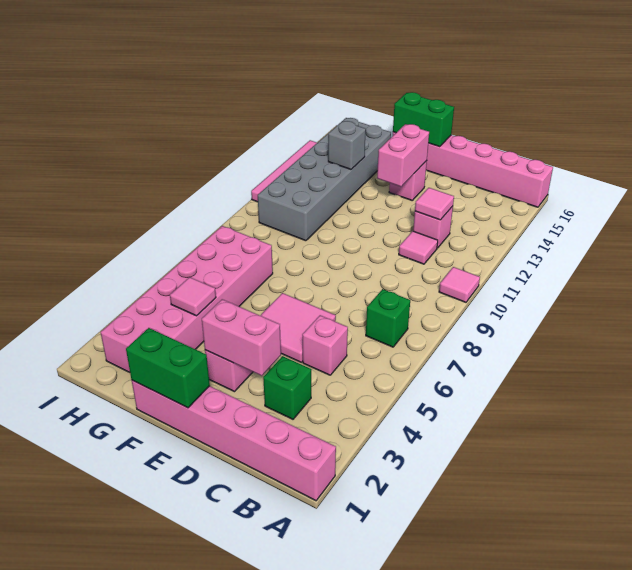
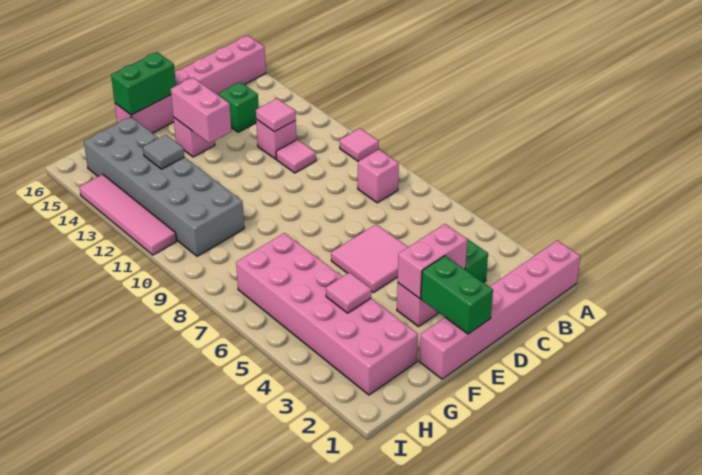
green brick B7 level 1 -> green brick C14 level 1
pink brick C5 level 1 -> pink brick B8 level 1
green brick E1:F1 level 2 -> green brick E1:E2 level 2
grey brick G13 level 2 -> grey tile G13 level 2

